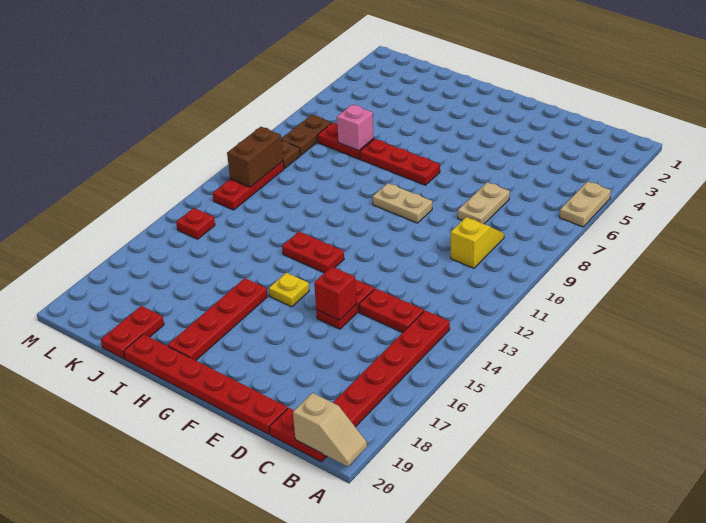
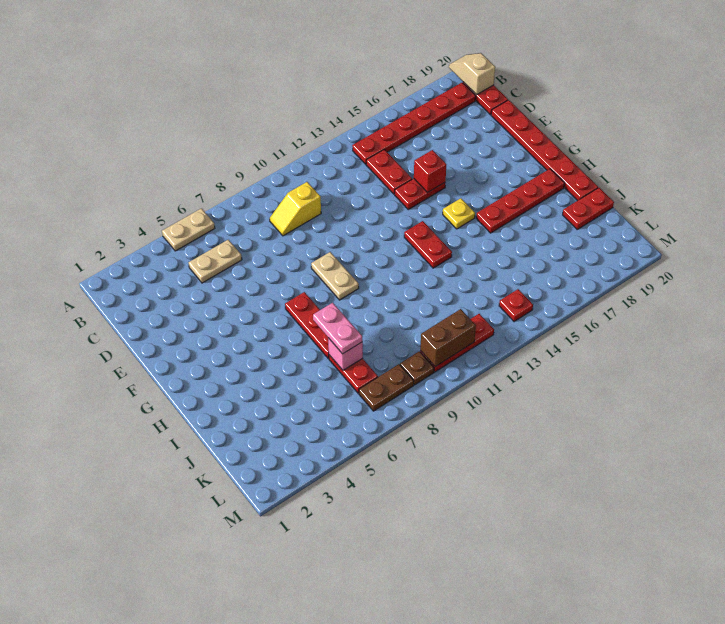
tan plate D7:D8 level 1 -> tan plate C5:C6 level 1
none -> pink plate I7:J7 level 3

